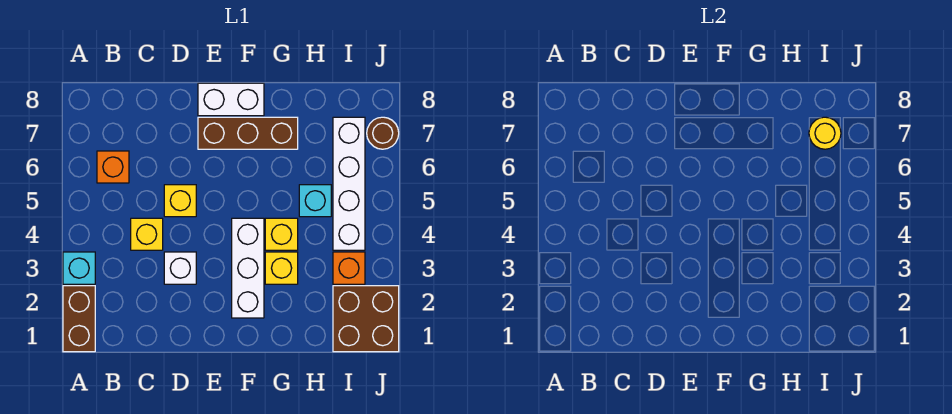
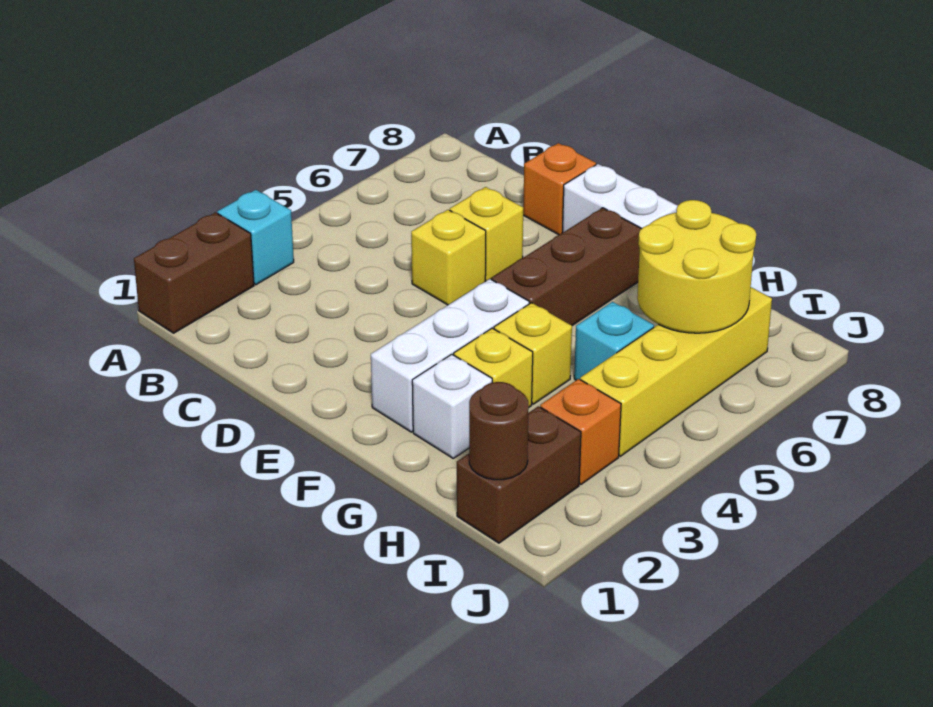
orange brick B6 level 1 -> orange brick D8 level 1
yellow brick C4 level 1 -> yellow brick D6 level 1
white brick D3 level 1 -> white brick G2 level 1
brown brick E7:G7 level 1 -> brown brick F5:F7 level 1
brown brick I1:J2 level 1 -> brown brick I1:I2 level 1
white brick I4:I7 level 1 -> yellow brick I4:I7 level 1
yellow round brick I7 level 2 -> yellow round brick H6:I7 level 2
brown round brick J7 level 1 -> brown round brick I1 level 2

